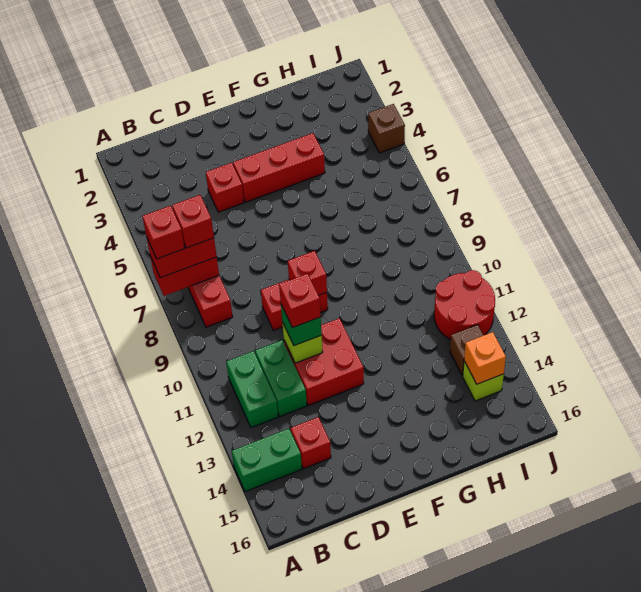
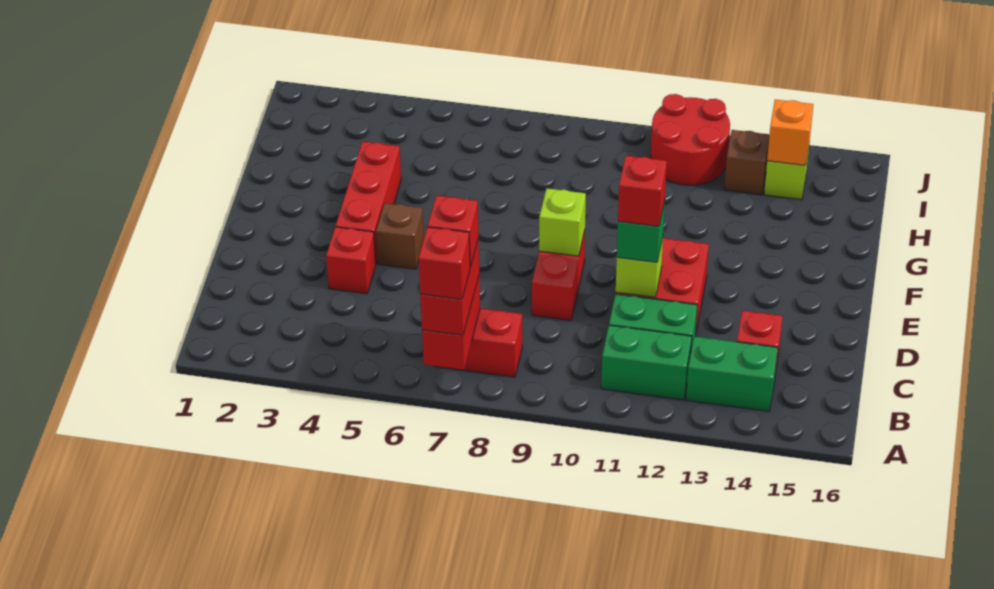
green brick A14:B14 level 1 -> green brick B13:B14 level 1
red brick E9 level 2 -> lime brick E9 level 2
brown brick J4 level 1 -> brown brick E5 level 1

